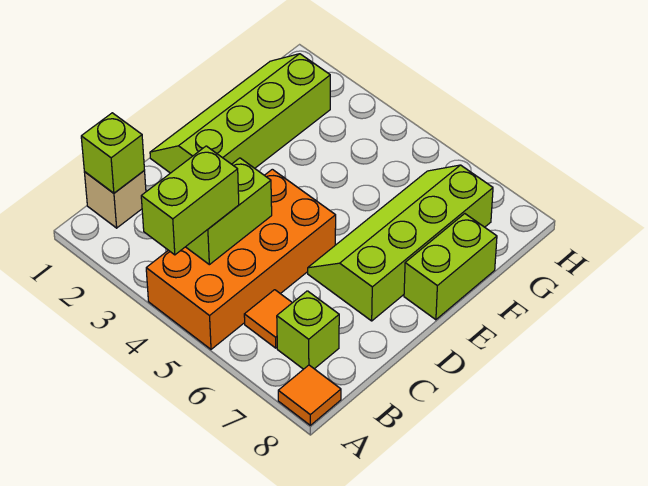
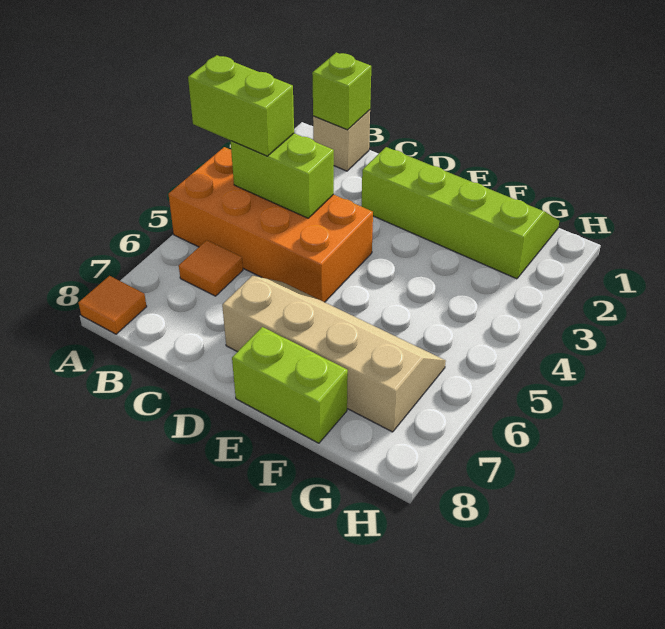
lime brick B7 level 1 -> none
lime slope D6:G7 level 1 top 7 -> tan slope D6:G7 level 1 top 7

